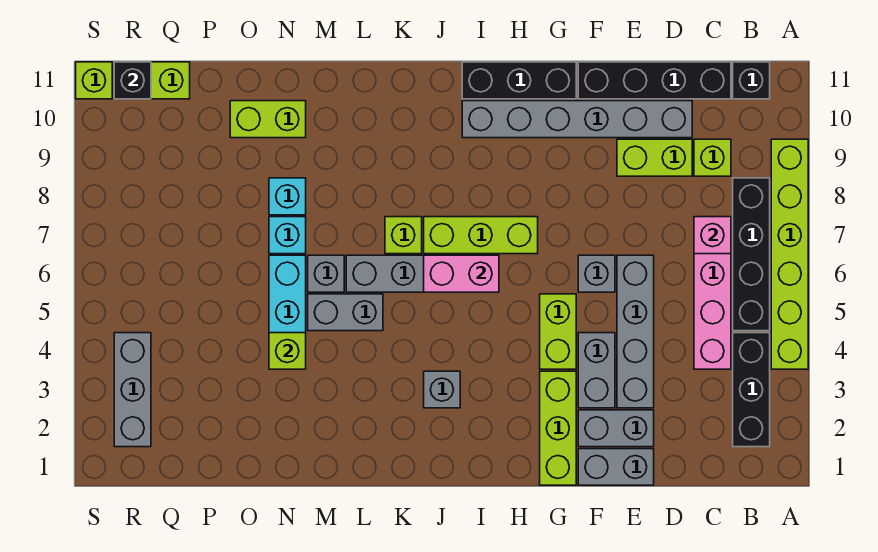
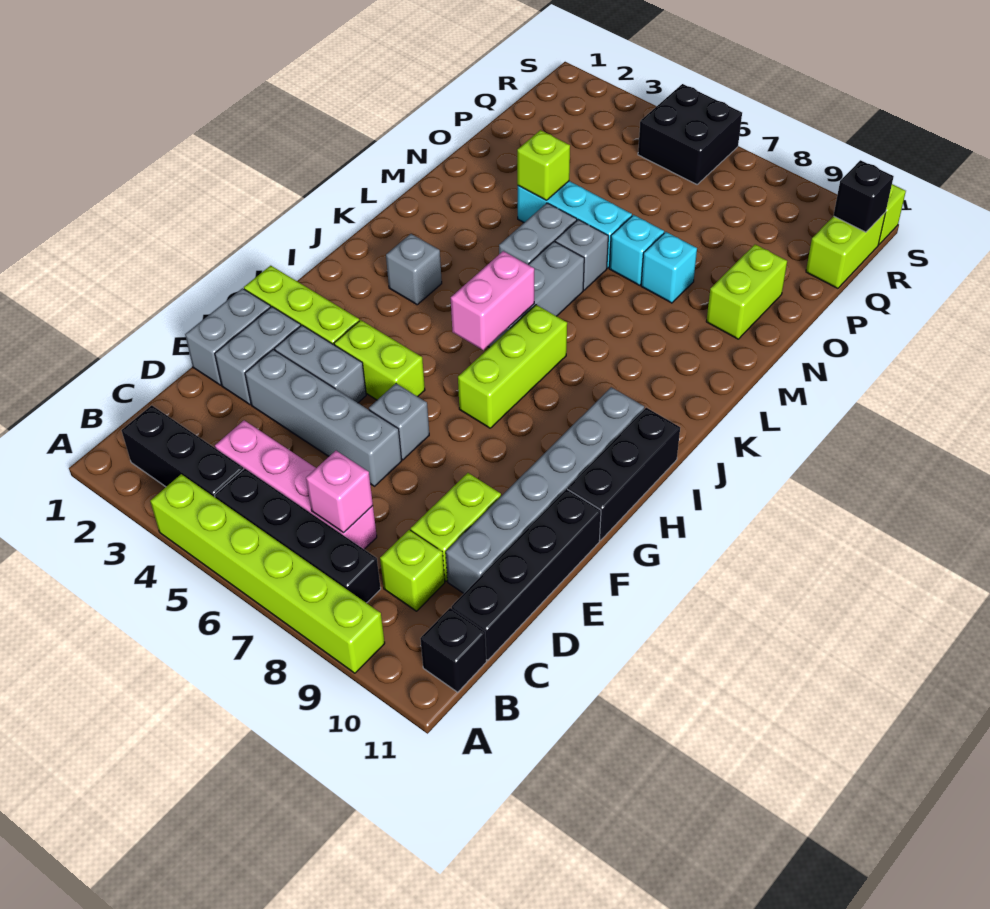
lime brick K7 level 1 -> none
grey brick R2:R4 level 1 -> none
none -> black brick R5:S6 level 1

